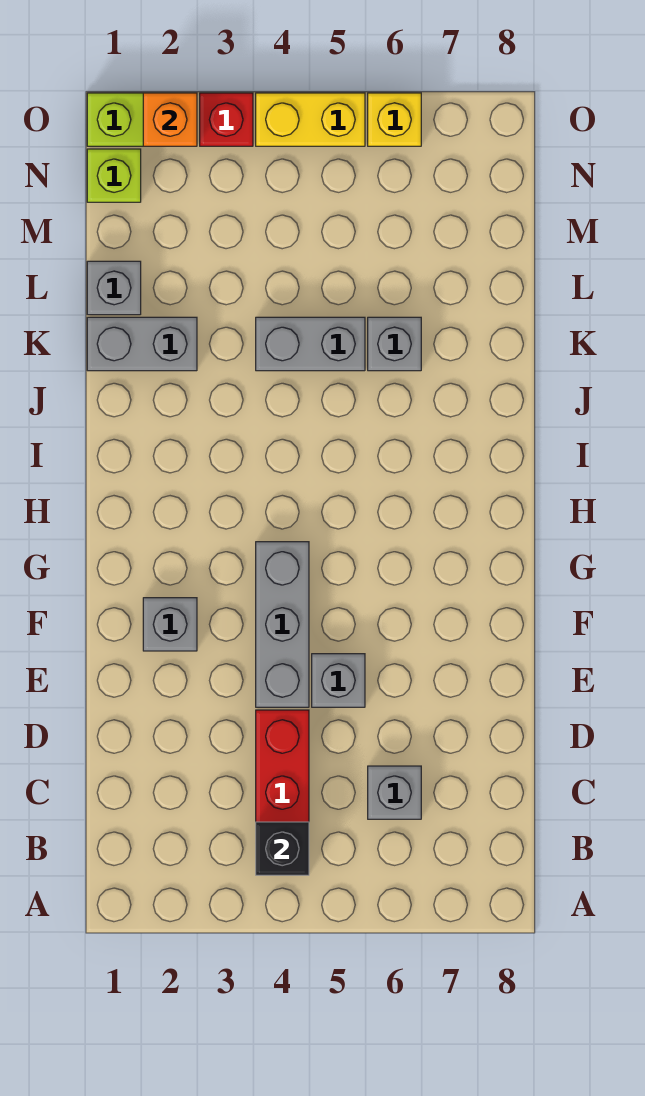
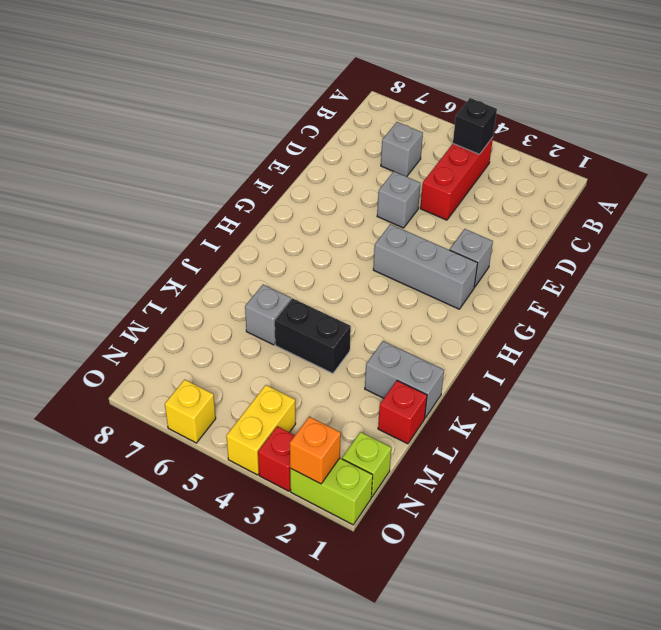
grey brick E4:G4 level 1 -> grey brick G2:G4 level 1
grey brick K4:K5 level 1 -> black brick K4:K5 level 1
grey brick L1 level 1 -> red brick L1 level 1
yellow brick O4:O5 level 1 -> yellow brick N4:O4 level 1

